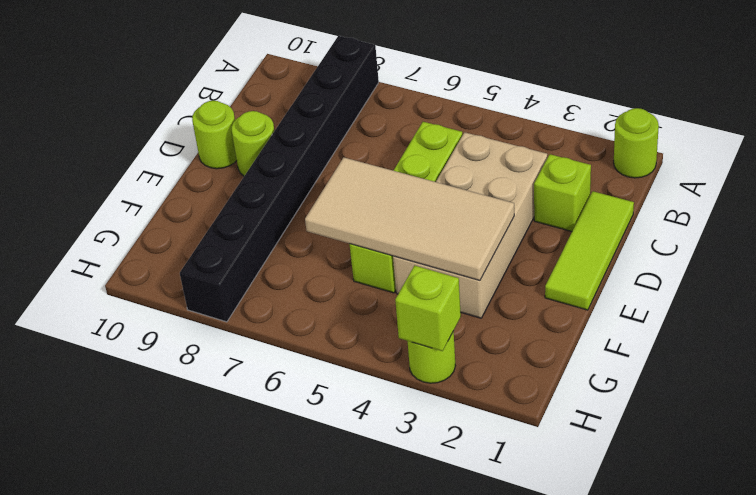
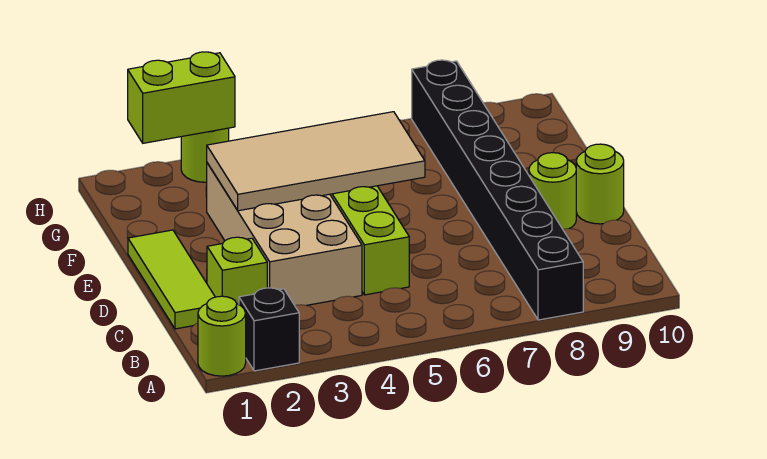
none -> black brick A2 level 1
lime brick H3 level 2 -> lime brick H2:H3 level 2

